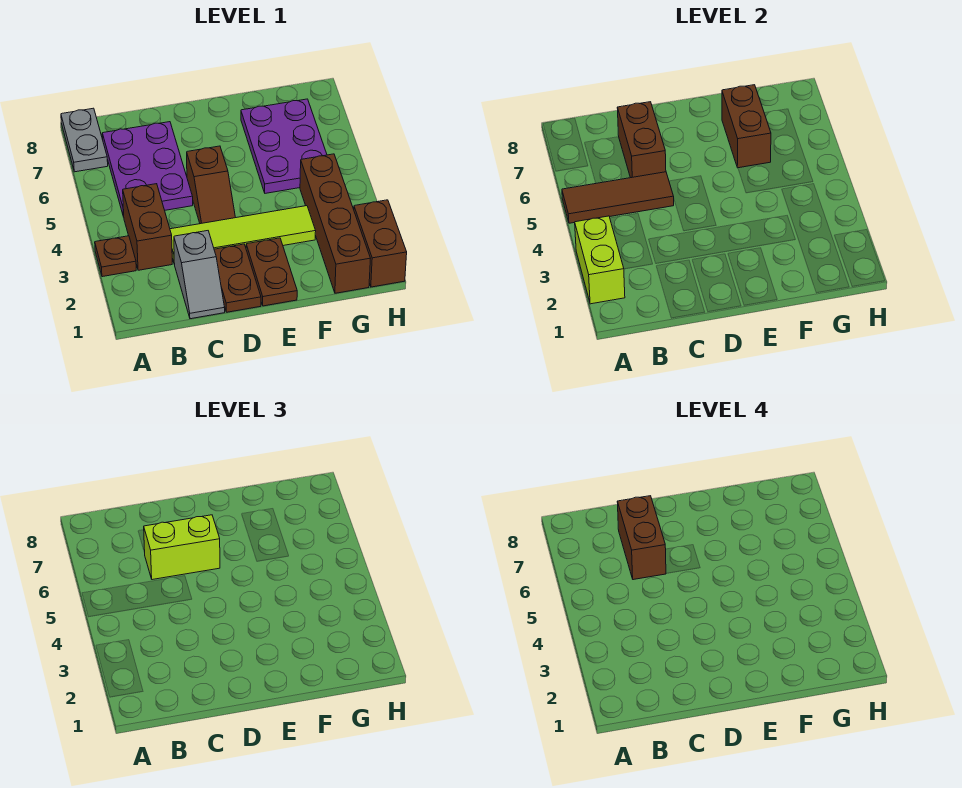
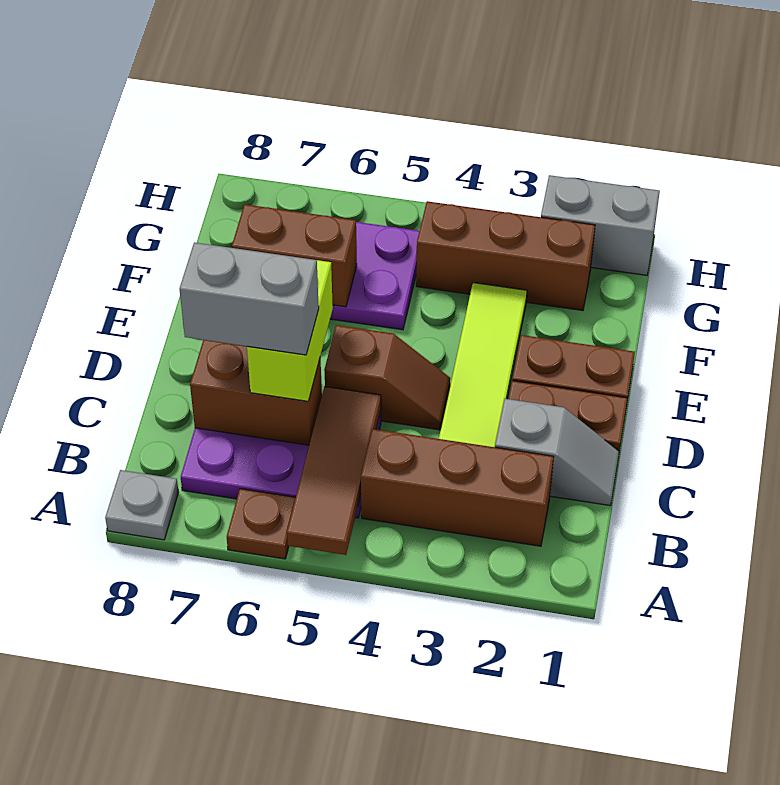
lime brick A2:A3 level 2 -> none
brown plate A3 level 1 -> brown plate A6 level 1
grey plate A7:A8 level 1 -> grey plate A8 level 1
brown brick B3:B4 level 1 -> brown brick B2:B4 level 1
brown brick C6:C7 level 4 -> grey brick C6:C7 level 4
brown brick G1:G4 level 1 -> brown brick G2:G4 level 1
brown brick H1:H2 level 1 -> grey brick H1:H2 level 1

